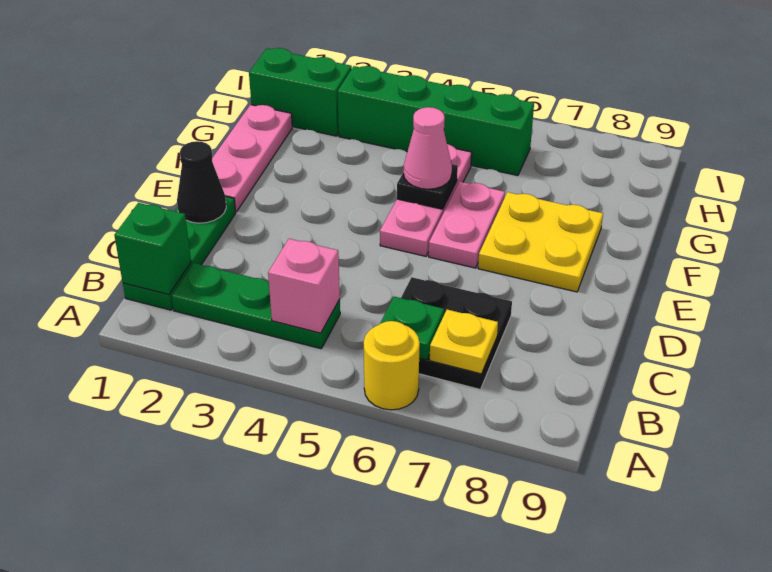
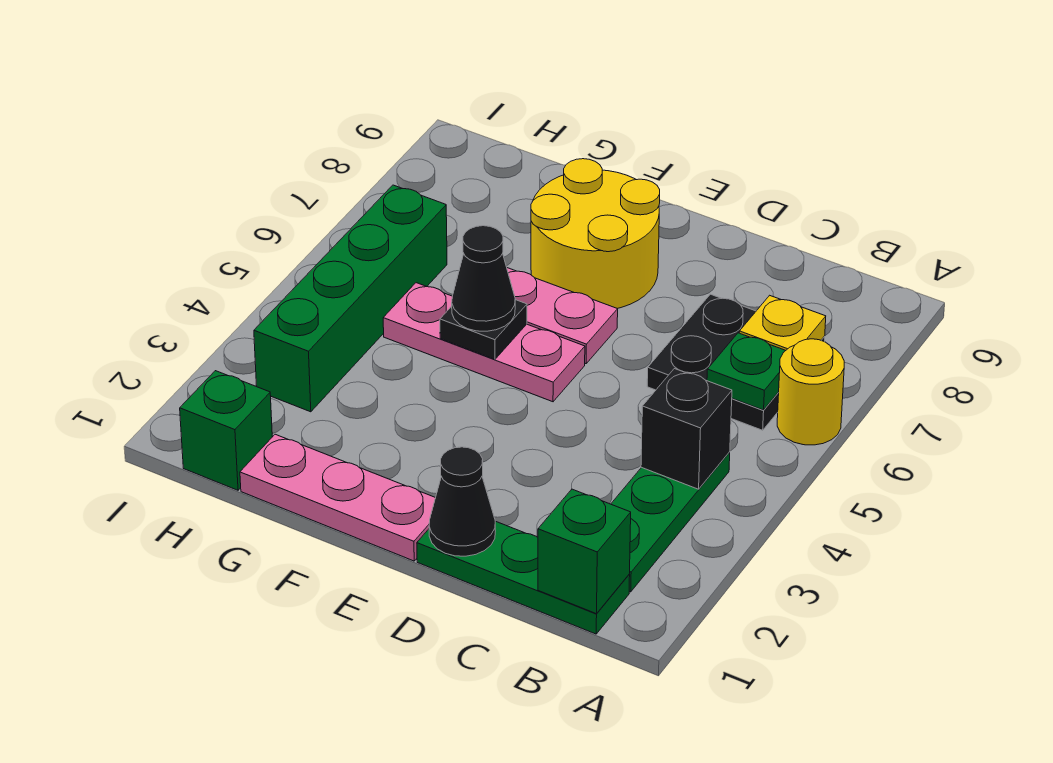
pink brick B4 level 2 -> black brick B4 level 2
yellow plate E7:F8 level 1 -> yellow round brick E7:F8 level 1
pink cone F5 level 3 -> black cone F5 level 3
green brick H1:H2 level 1 -> green brick H1 level 1

